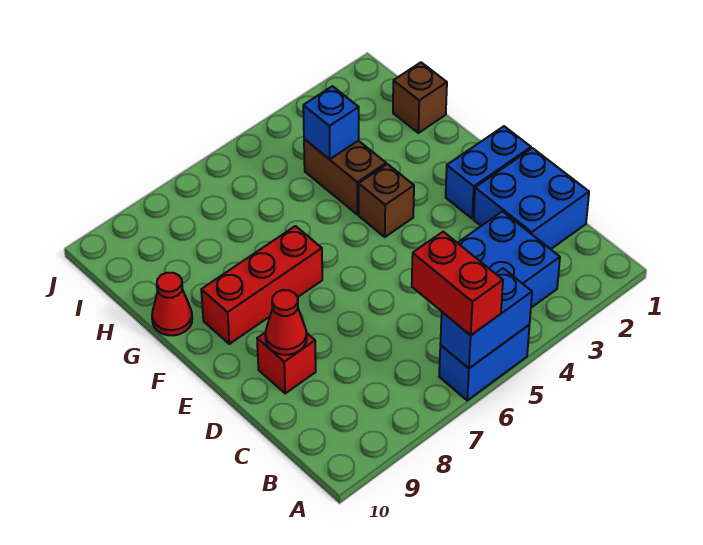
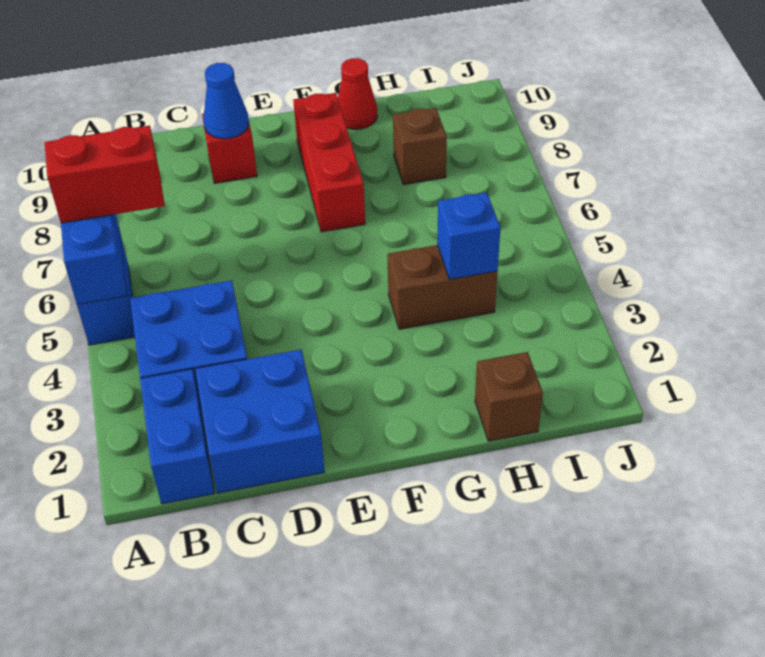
red cone D9 level 2 -> blue cone D9 level 2
blue brick E1:E2 level 1 -> blue brick B1:B2 level 1
brown brick F4 level 1 -> brown brick H8 level 1

